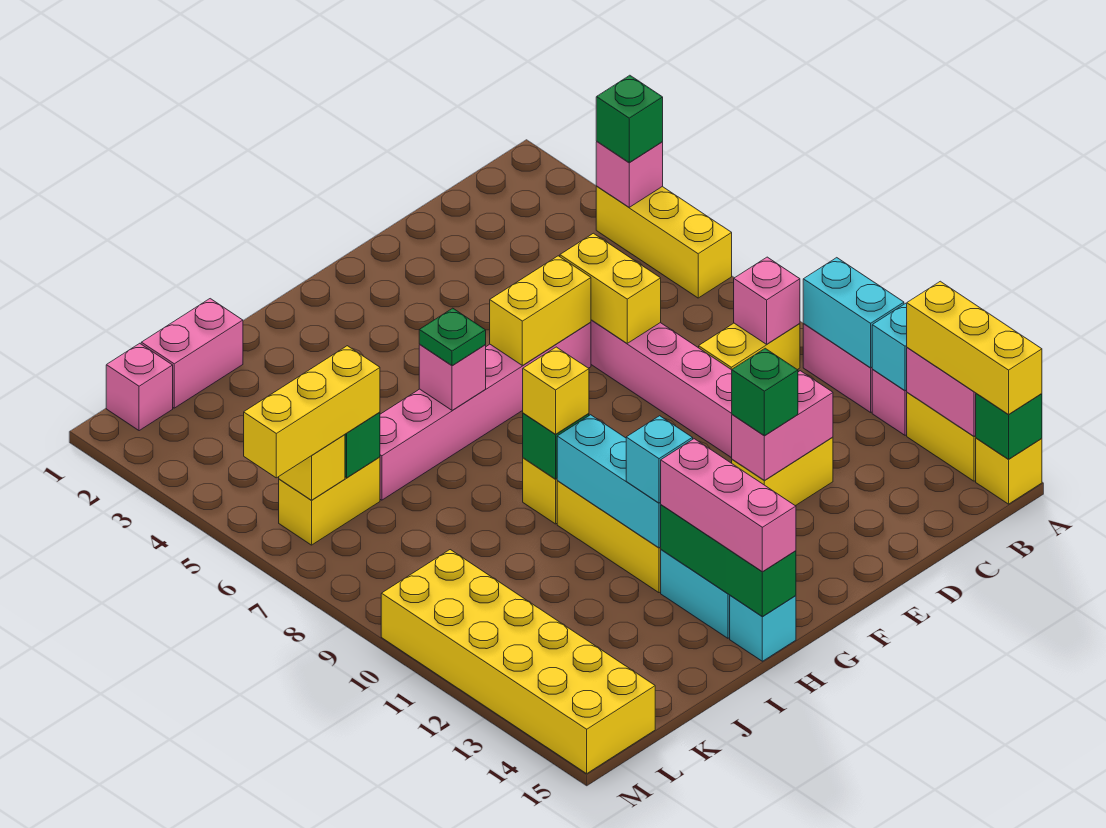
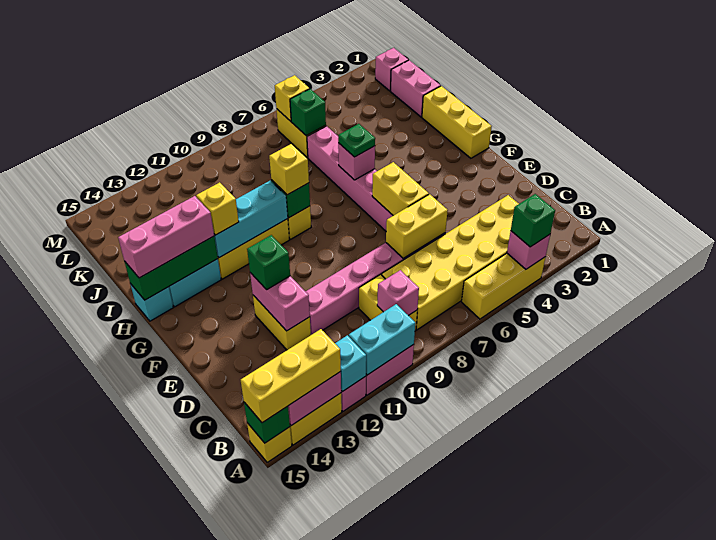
cyan brick H12 level 3 -> yellow brick H12 level 3
yellow brick K6:M6 level 3 -> yellow brick G1:I1 level 1
yellow brick L10:M15 level 1 -> yellow brick B3:C8 level 1

